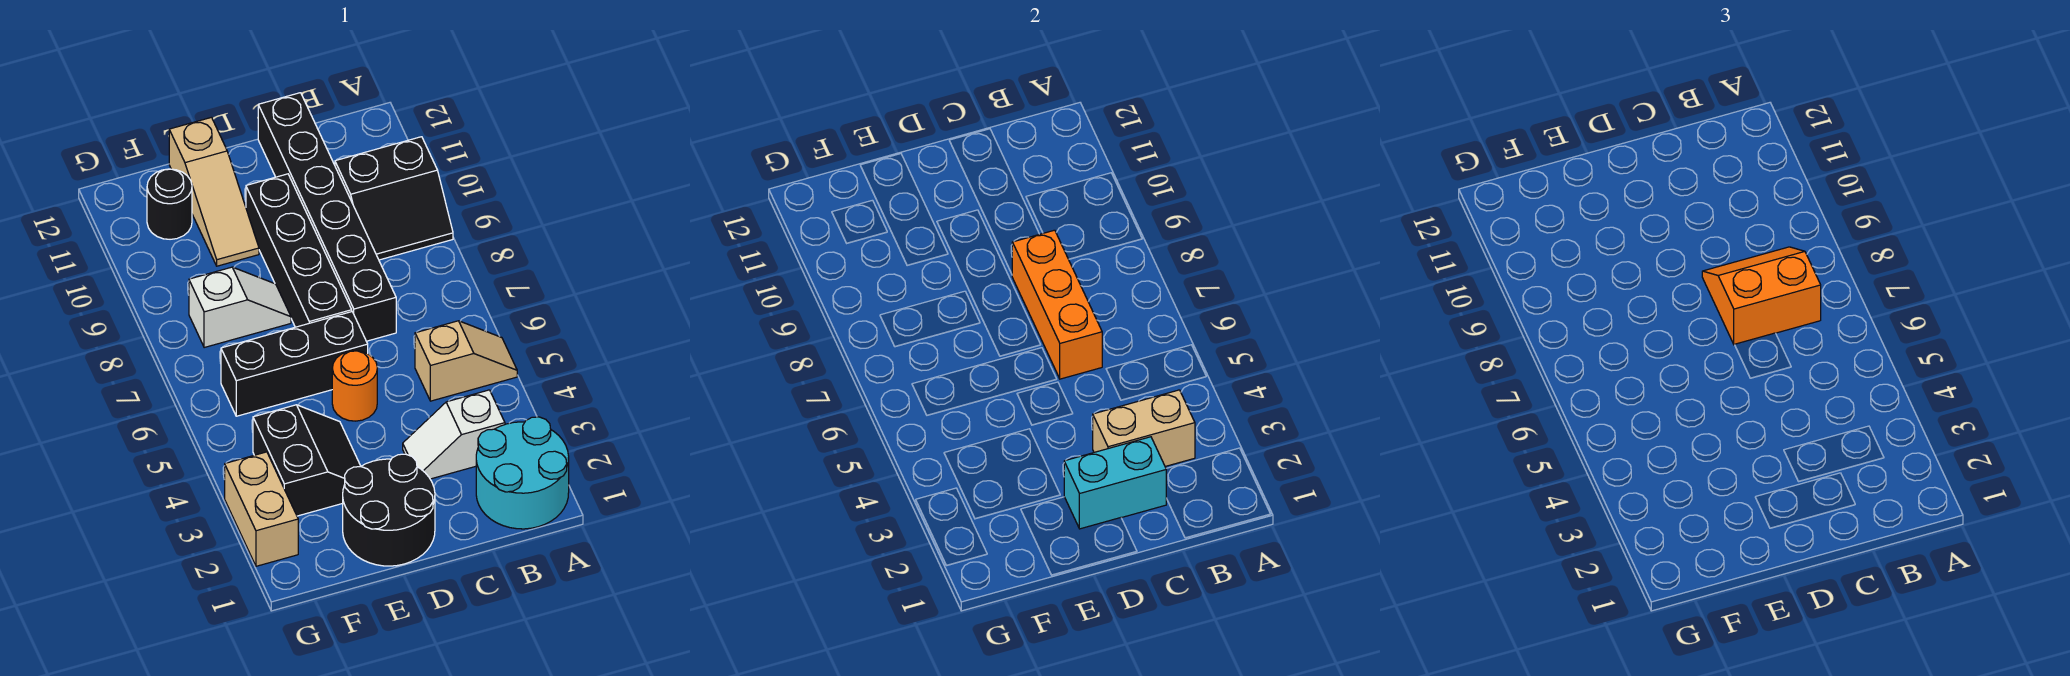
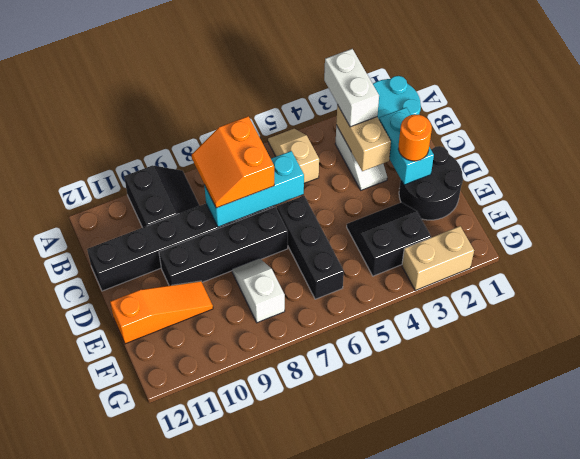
none -> white brick A3:B3 level 3
orange brick C6:C8 level 2 -> cyan brick C6:C8 level 2
orange round brick D5 level 1 -> orange round brick D2 level 3
tan slope E10:E12 level 1 top 12 -> orange slope E10:E12 level 1 top 12
black round brick F11 level 1 -> none

